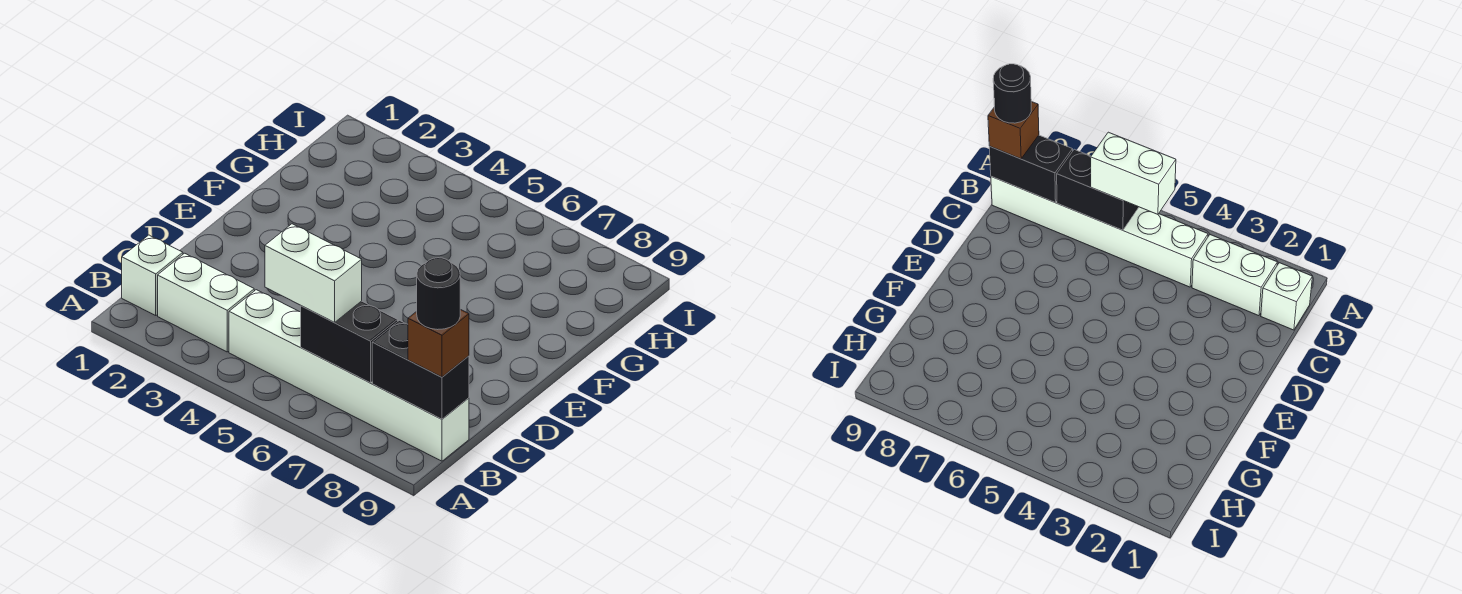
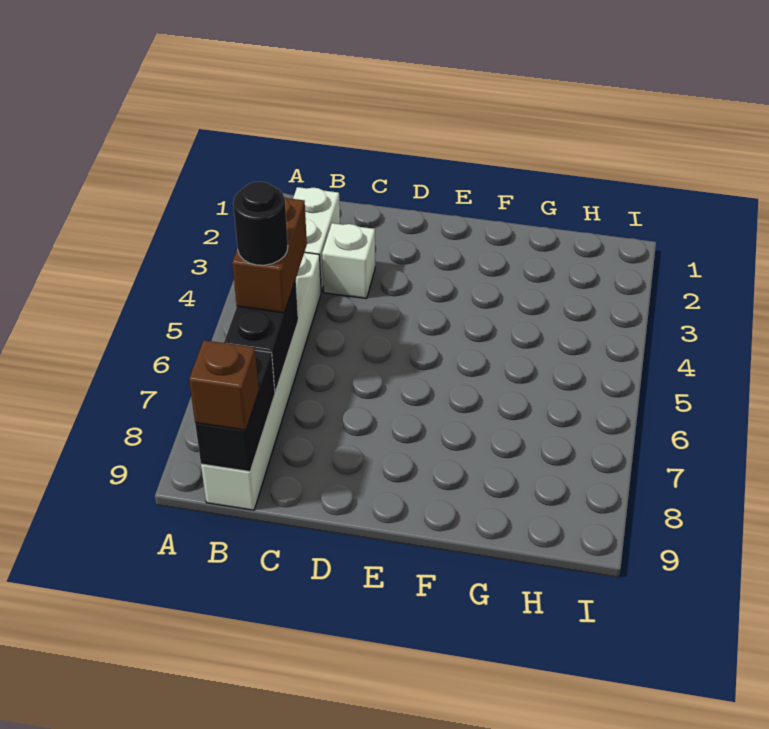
white brick B1 level 1 -> white brick C3 level 1
white brick B5:B6 level 3 -> brown brick B5:B6 level 3
black round brick B9 level 4 -> black round brick B6 level 4

